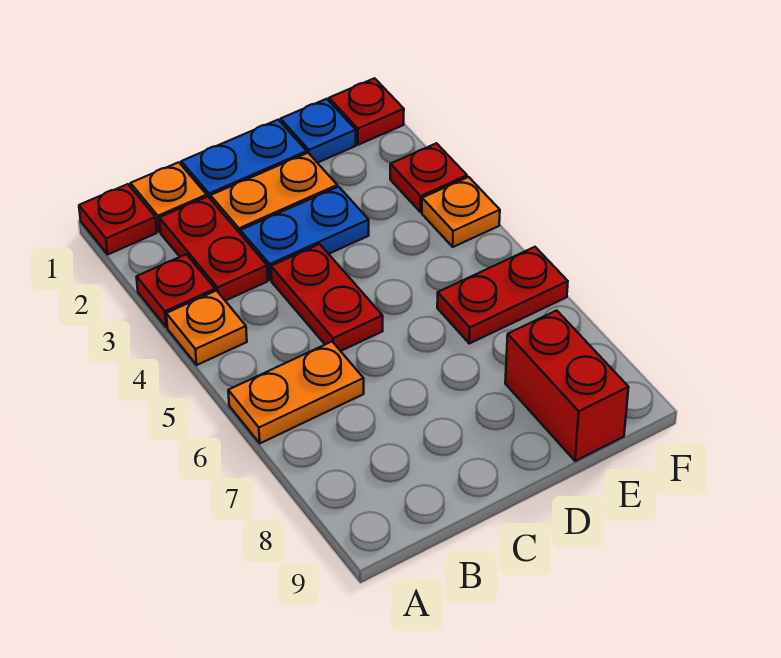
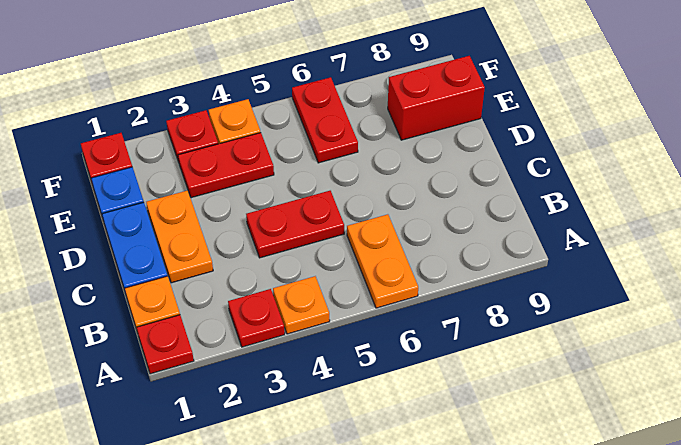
red plate B2:B3 level 1 -> red plate E3:E4 level 1
blue plate C3:D3 level 1 -> none

